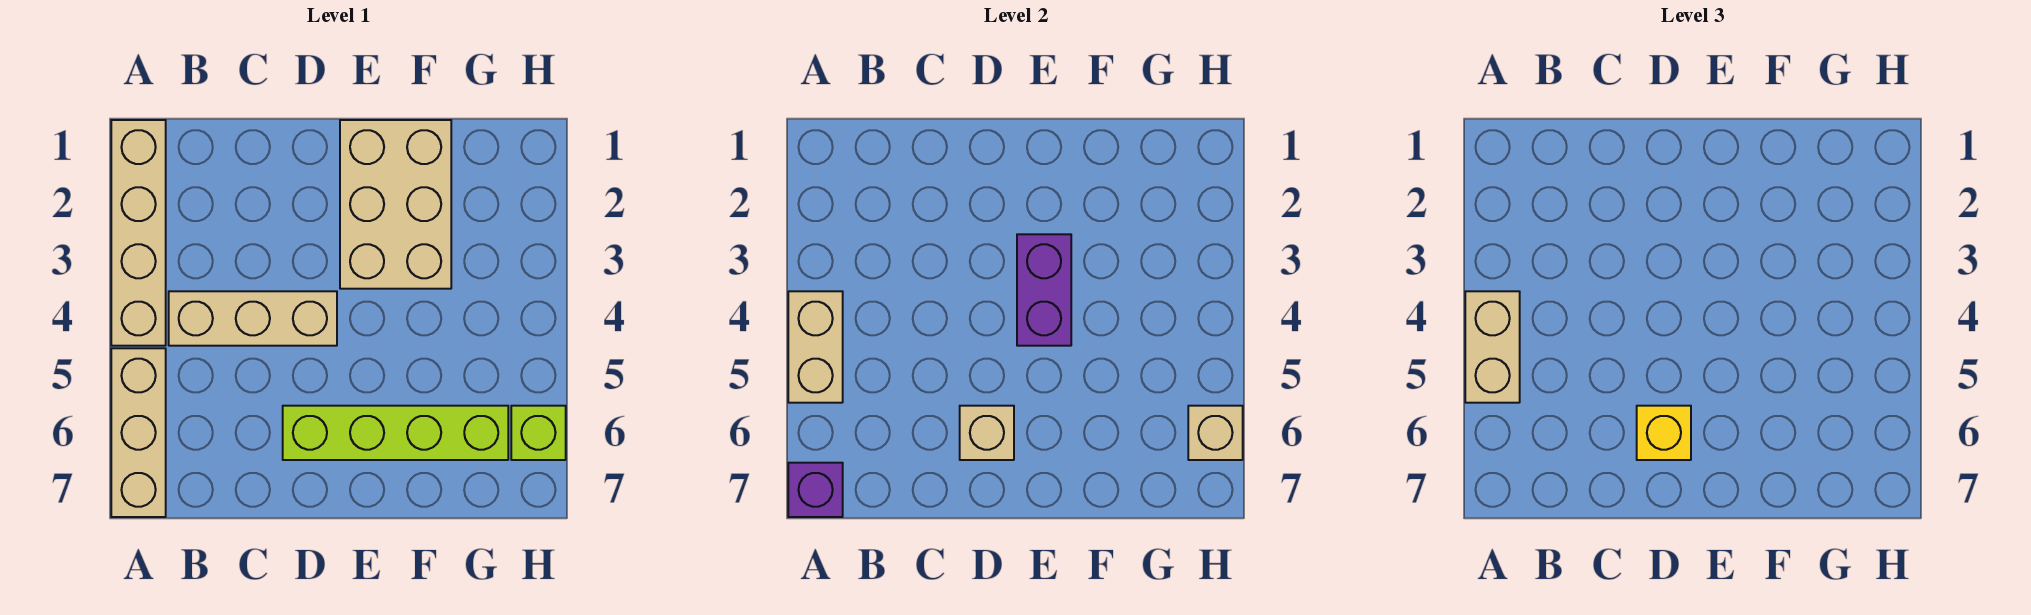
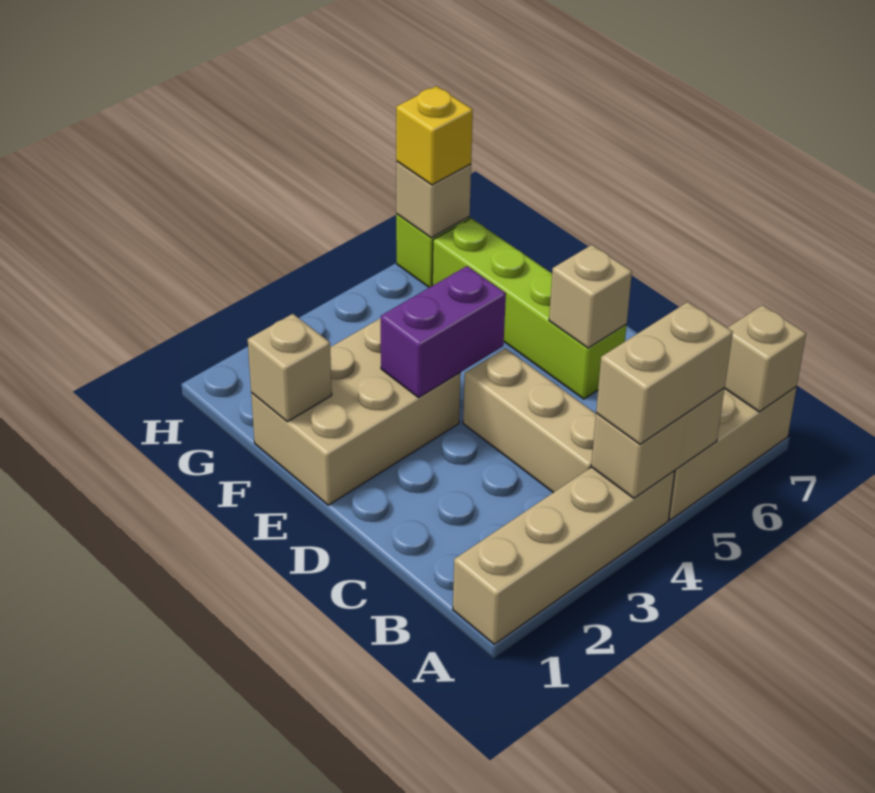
purple brick A7 level 2 -> tan brick A7 level 2
yellow brick D6 level 3 -> yellow brick H6 level 3
none -> tan brick F1 level 2

